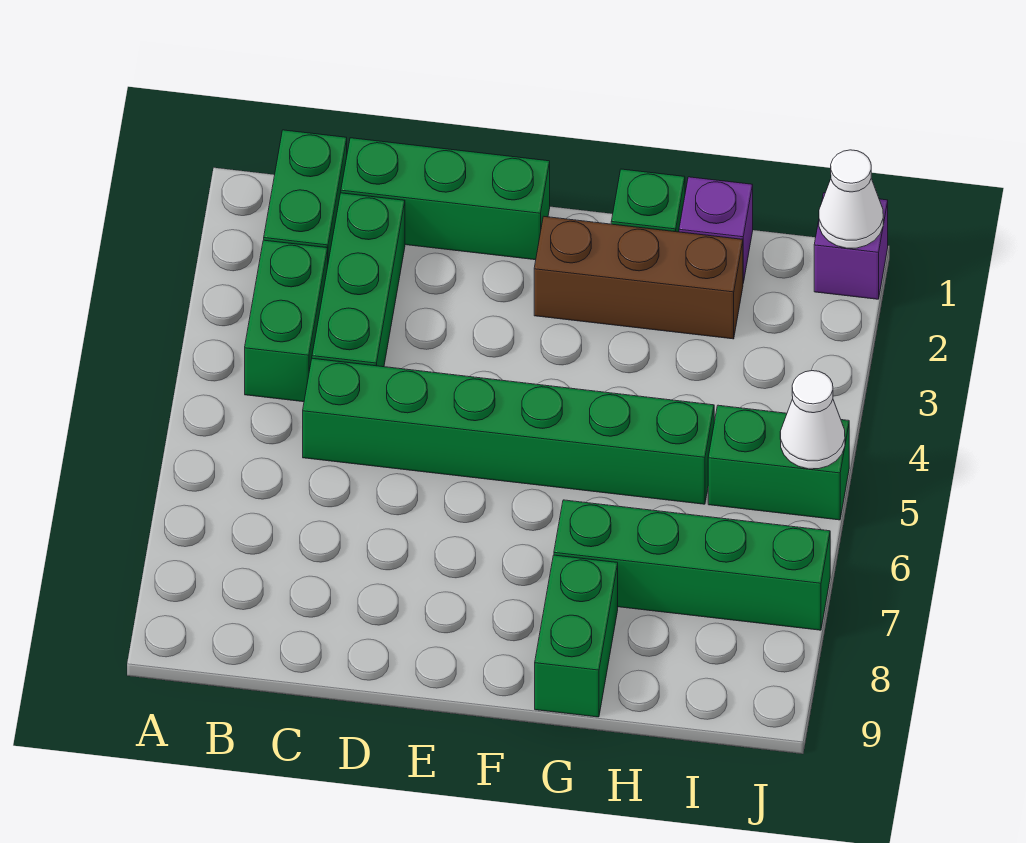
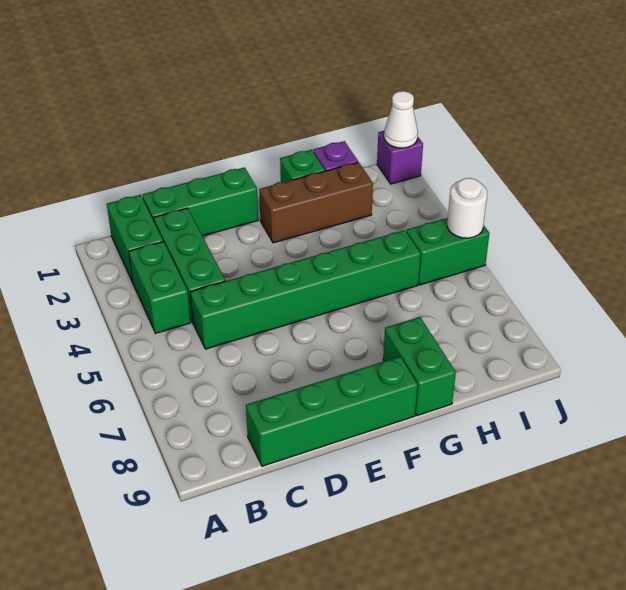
green brick G7:J7 level 1 -> green brick C9:F9 level 1
white cone J5 level 2 -> white round brick J5 level 2

